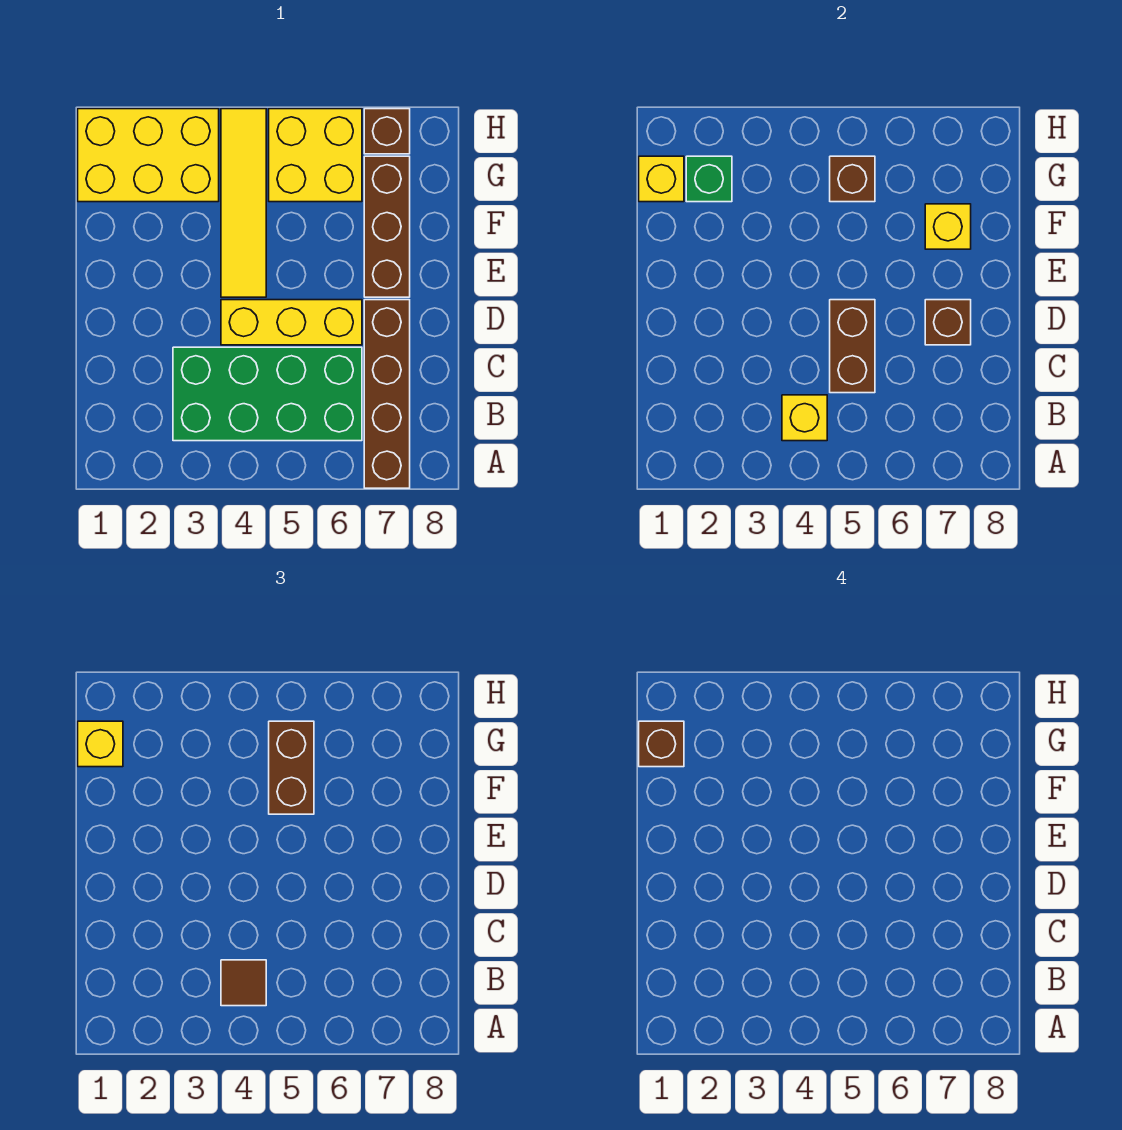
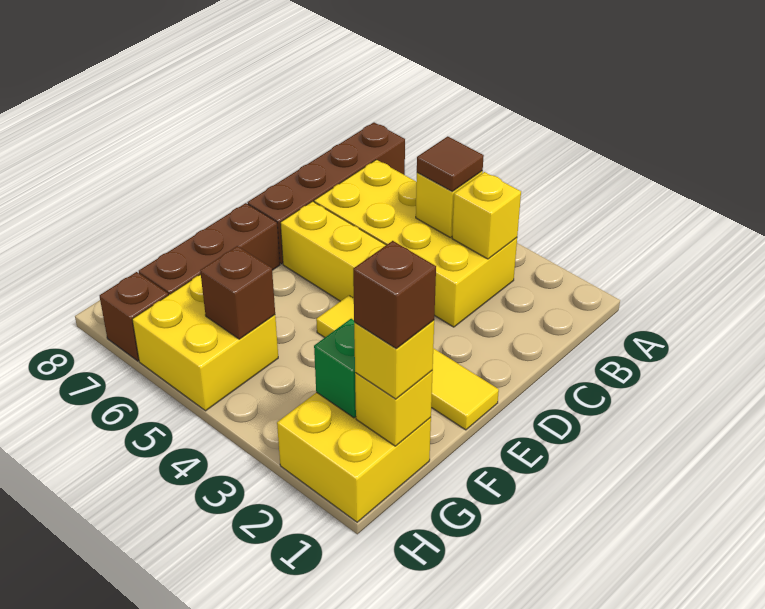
green brick B3:C6 level 1 -> yellow brick B3:C6 level 1
brown brick C5:D5 level 2 -> none
brown brick D7 level 2 -> none
yellow tile E4:H4 level 1 -> yellow tile E1:E4 level 1
brown brick F5:G5 level 3 -> none
yellow brick F7 level 2 -> yellow brick B3 level 2
yellow brick G1:H3 level 1 -> yellow brick G1:H2 level 1

